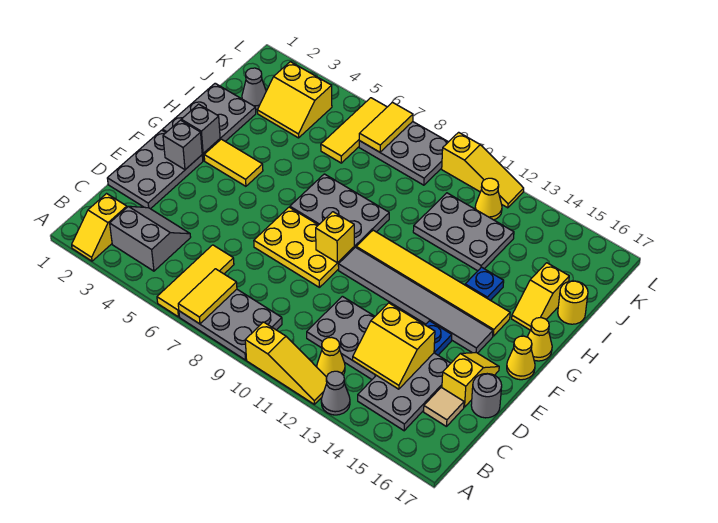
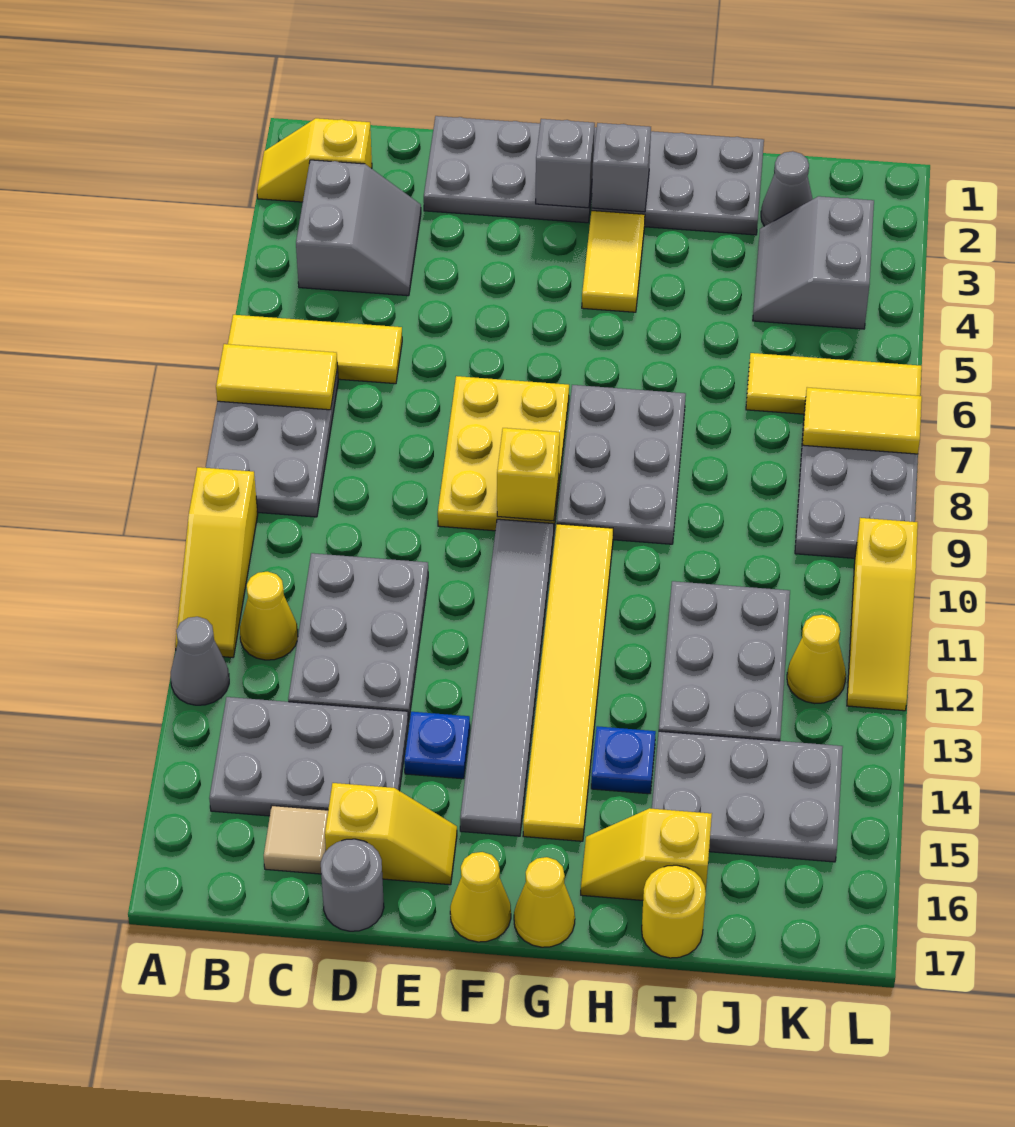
yellow slope C13:D14 level 2 top D -> none
none -> grey plate I14:K15 level 1
yellow slope J3:K4 level 1 top K -> grey slope J3:K4 level 1 top K

